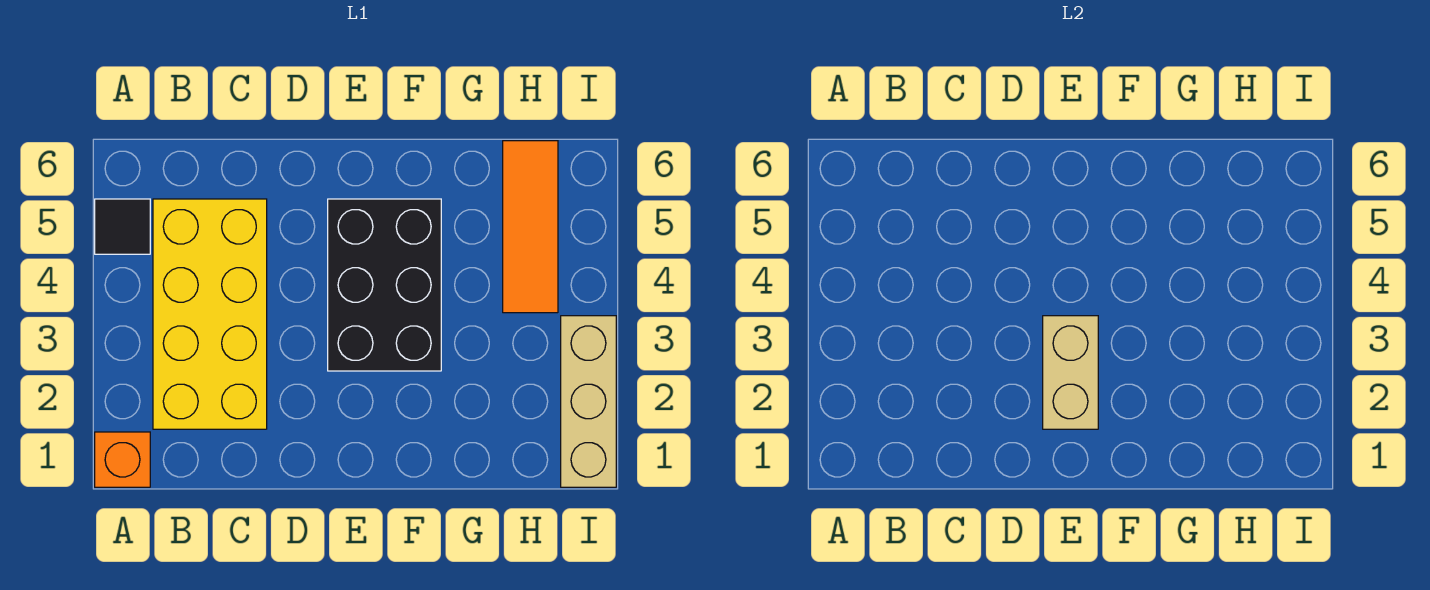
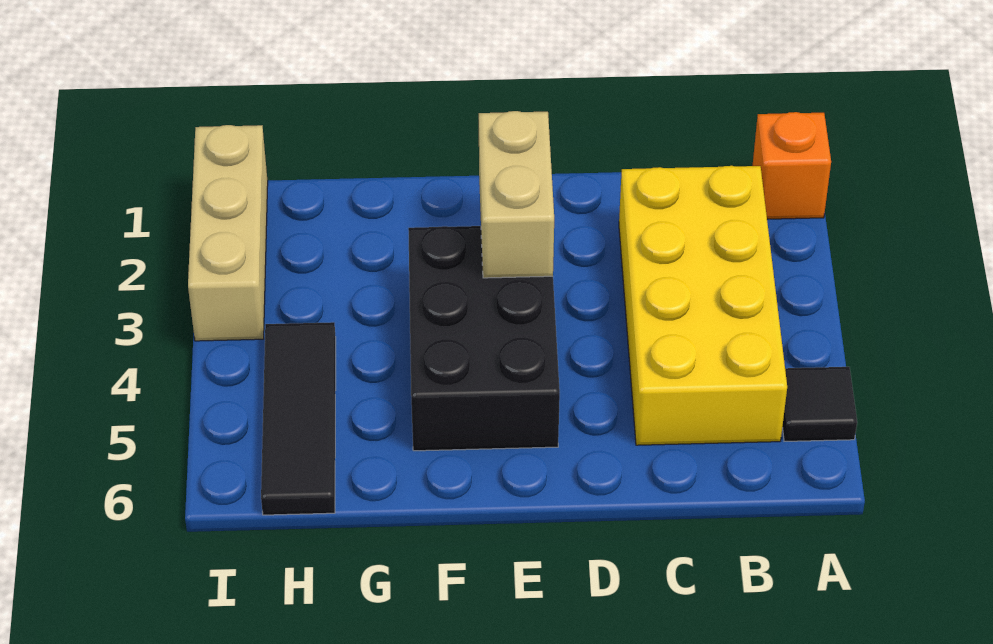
orange tile H4:H6 level 1 -> black tile H4:H6 level 1

